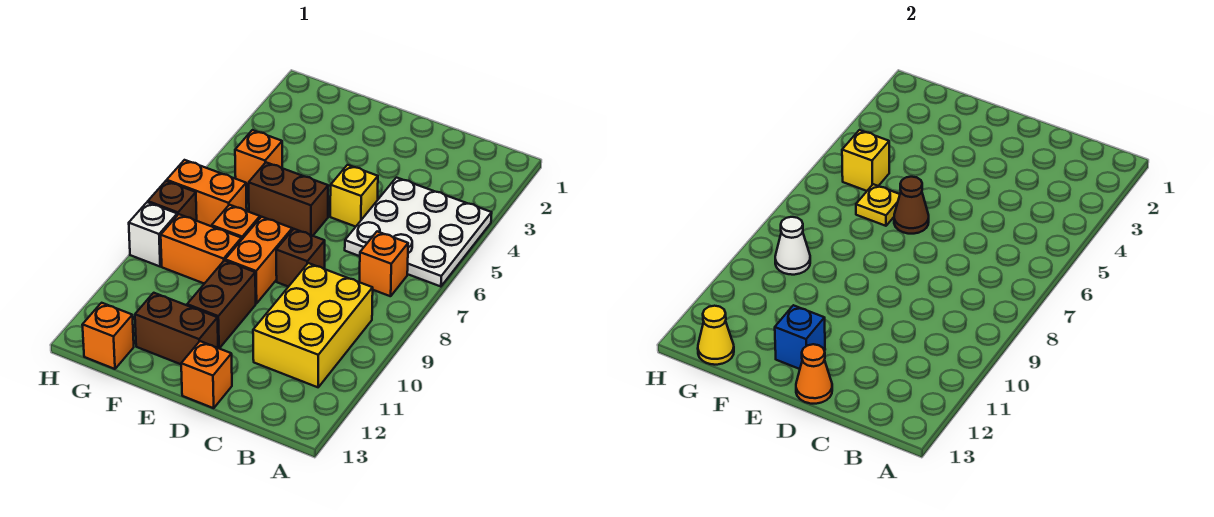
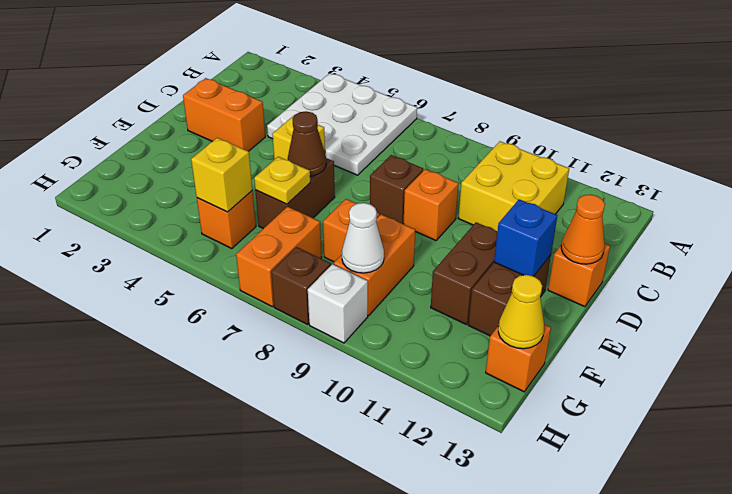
orange brick B7 level 1 -> orange brick D9 level 1
yellow brick B9:C11 level 1 -> yellow brick B10:C11 level 1
orange brick E8:E9 level 1 -> orange brick D2:D3 level 1
brown brick E10:E11 level 1 -> brown brick E11:F11 level 1

